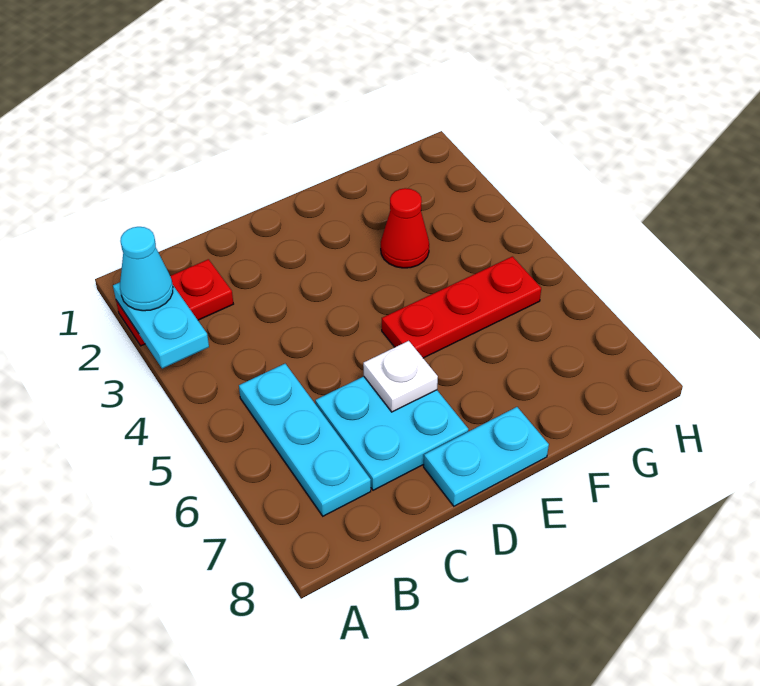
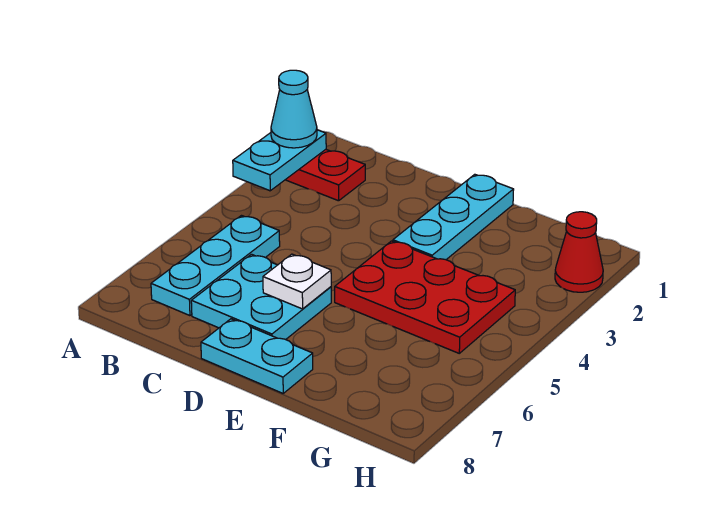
none -> cyan plate E1:E3 level 1
red plate E5:G5 level 1 -> red plate E4:G5 level 1
red cone F3 level 1 -> red cone H2 level 1

